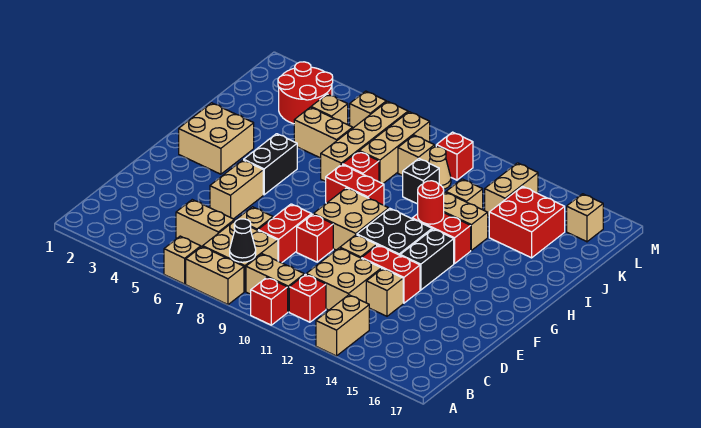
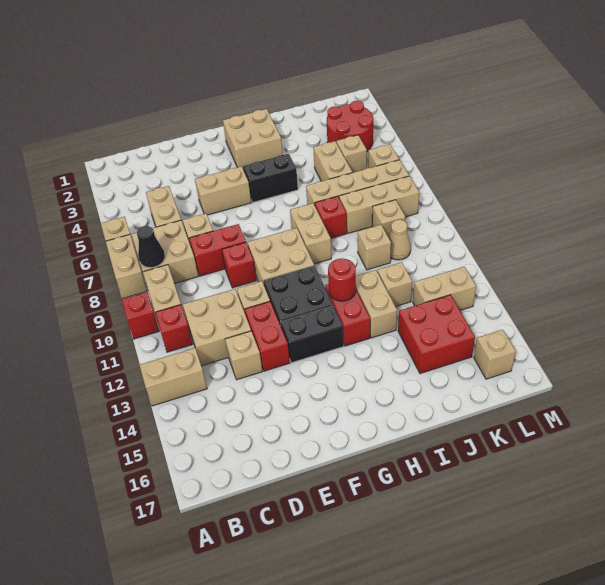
red brick H8:H9 level 1 -> tan brick H8:H9 level 1
black brick J10 level 1 -> tan brick J10 level 1
red brick L10 level 1 -> none

